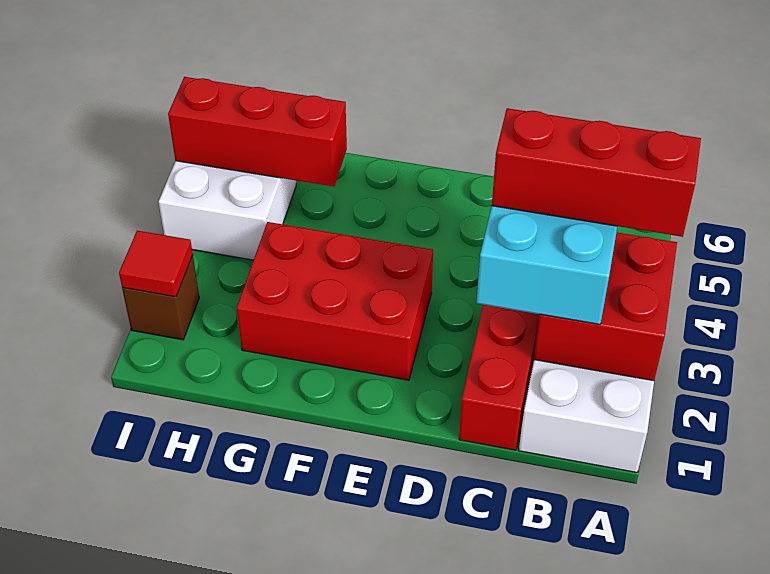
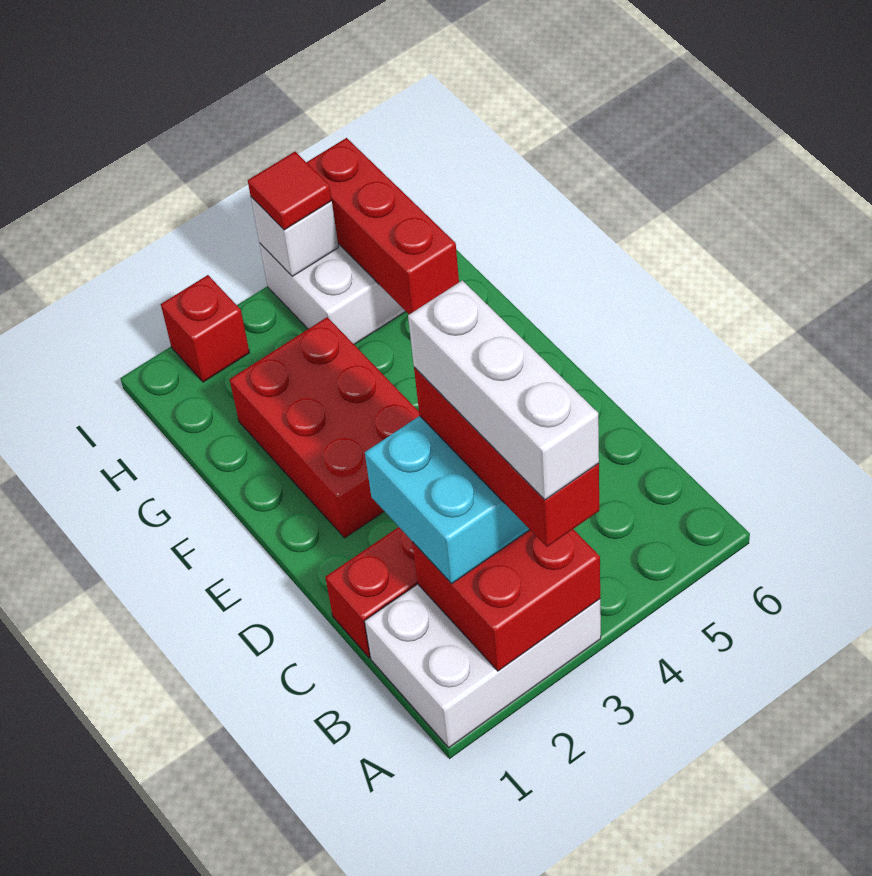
none -> white brick A3:C3 level 5
brown brick I2 level 1 -> red brick I2 level 1
red tile I2 level 2 -> red tile I4 level 3
none -> white brick I4 level 2

